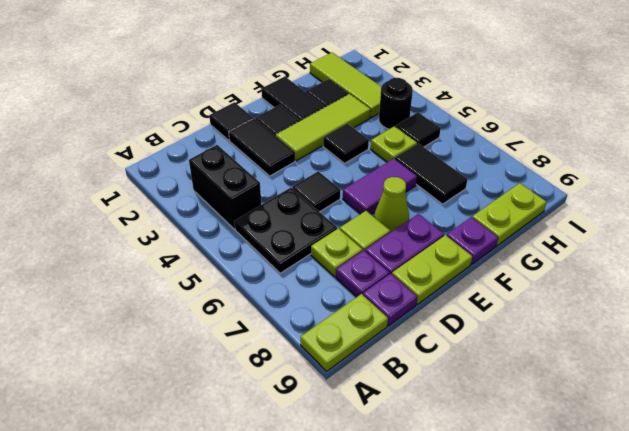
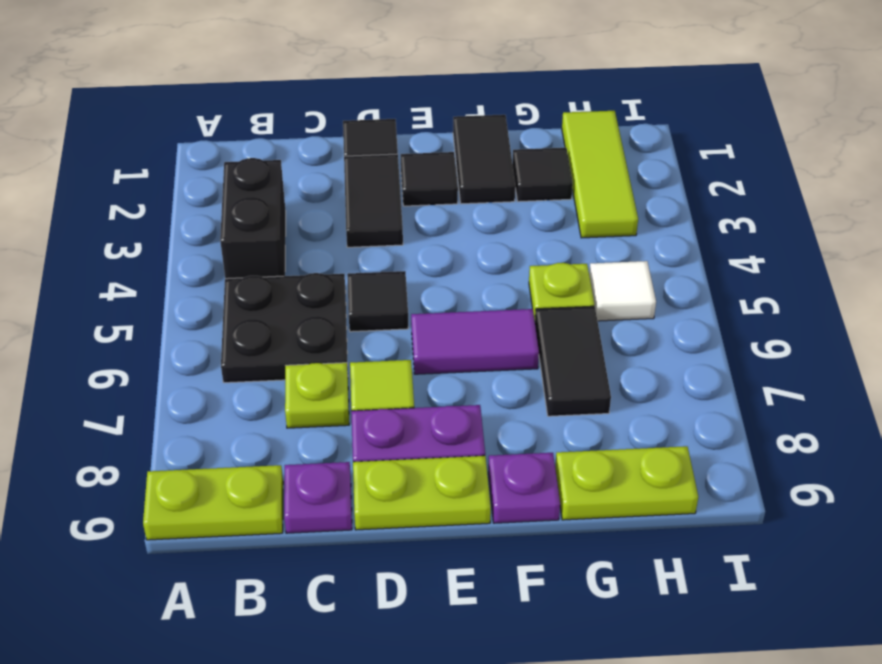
purple plate C8 level 1 -> none
lime tile E3:G3 level 1 -> none
lime cone E7 level 1 -> none
black tile F4 level 1 -> none
black round brick H4 level 1 -> none
black tile H5 level 1 -> white tile H5 level 1

